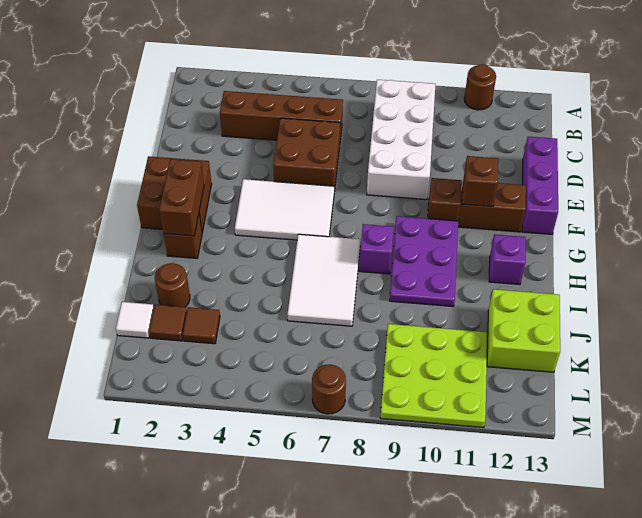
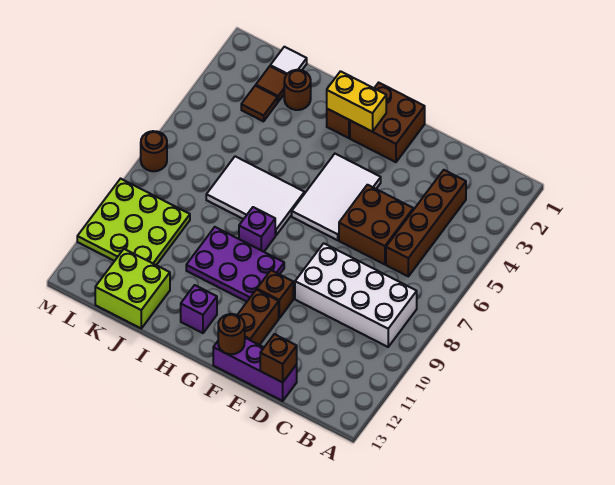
brown round brick A11 level 1 -> brown round brick F13 level 2
brown brick F11 level 2 -> brown brick D13 level 2
brown brick G2:H2 level 2 -> yellow brick G2:H2 level 2

